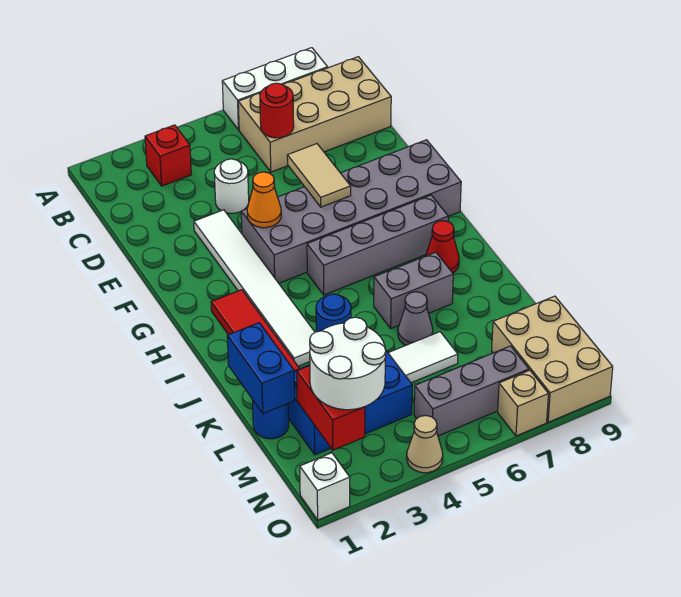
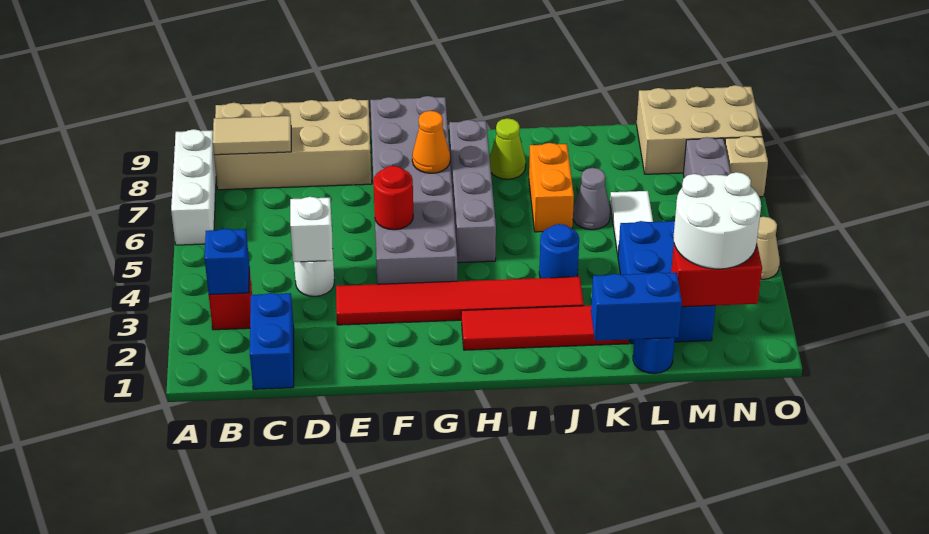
none -> blue brick B3 level 2
tan brick B6:C9 level 1 -> tan brick B8:E9 level 1
none -> blue brick C1:C2 level 1
red round brick C6 level 2 -> red round brick F5 level 2
white tile E3:J3 level 1 -> red tile E3:J3 level 1
tan tile E6:F6 level 2 -> tan tile B8:C8 level 2
orange cone F4 level 2 -> orange cone G7 level 2
red cone I8 level 1 -> lime cone I8 level 1
grey brick J6:J7 level 1 -> orange brick J6:J7 level 1
white brick O1 level 1 -> white brick D4 level 2

